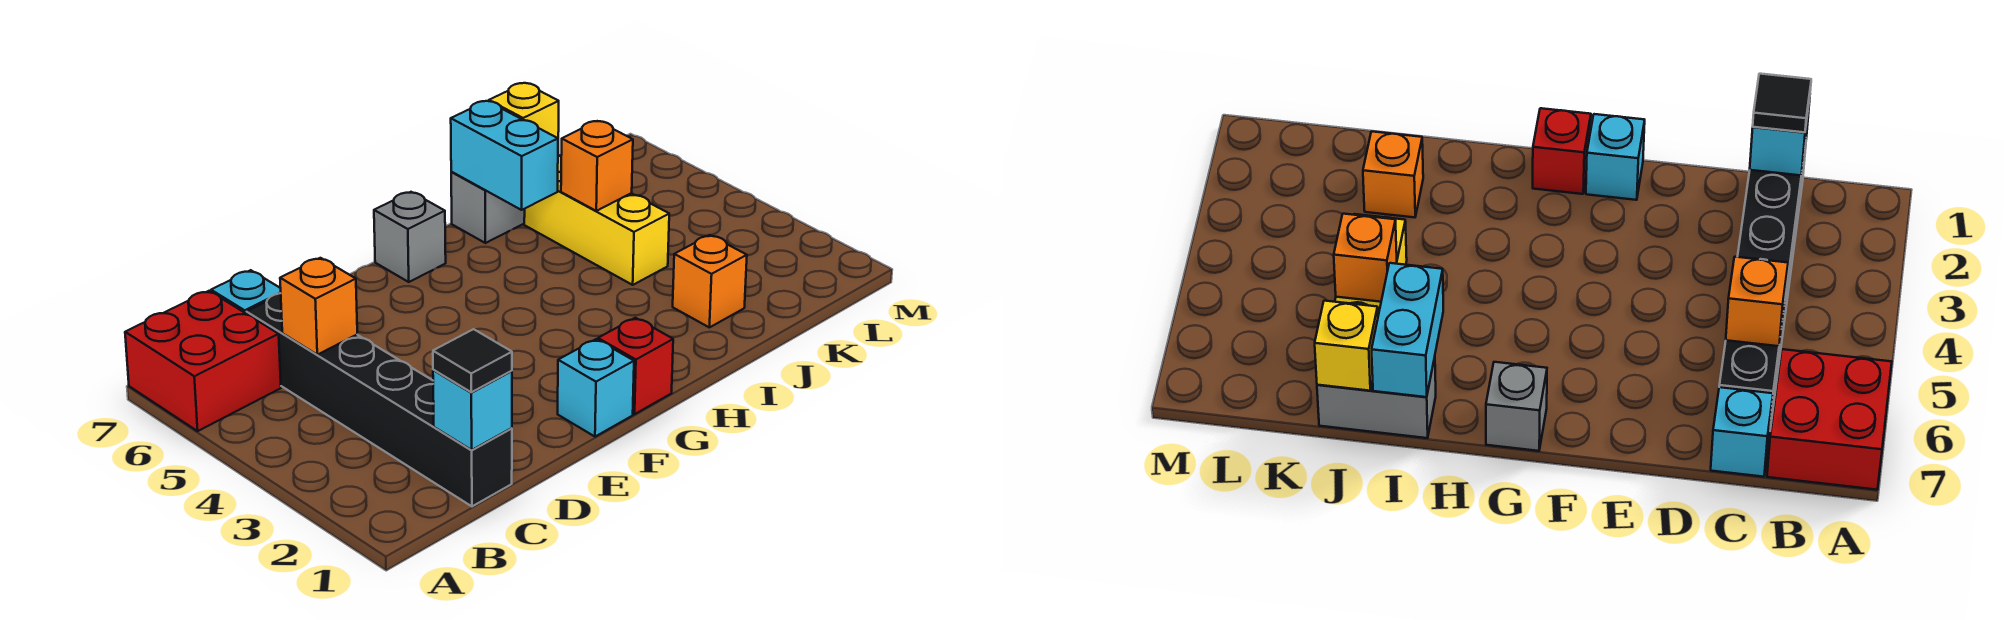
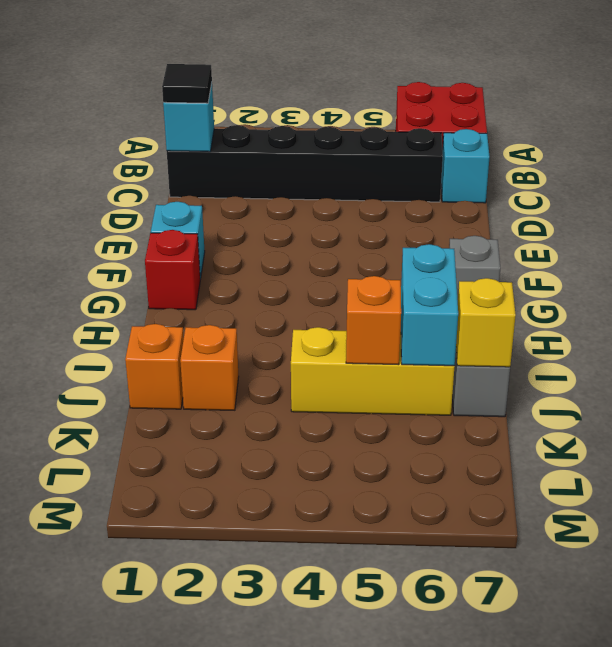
orange brick C5 level 2 -> orange brick J1 level 1
cyan brick I6:I7 level 2 -> cyan brick I6:J6 level 2

